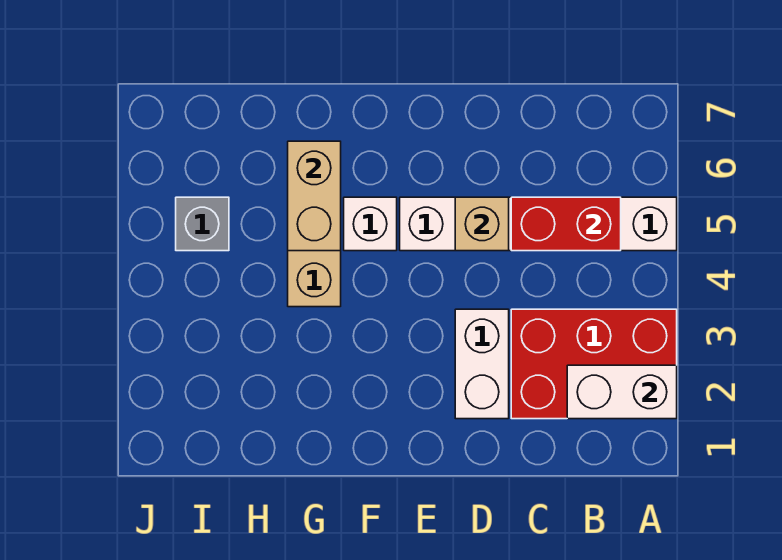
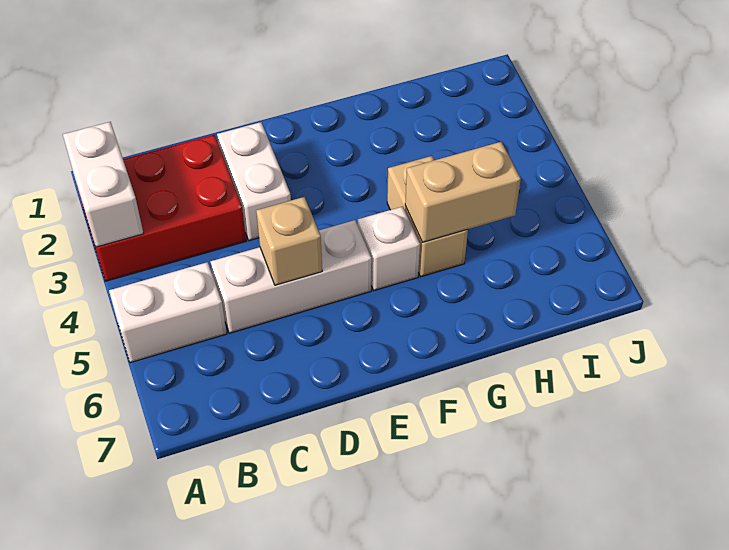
white brick A2:B2 level 2 -> white brick A2:A3 level 2
red brick B5:C5 level 2 -> none
tan brick G5:G6 level 2 -> tan brick G5:H5 level 2
grey brick I5 level 1 -> none

